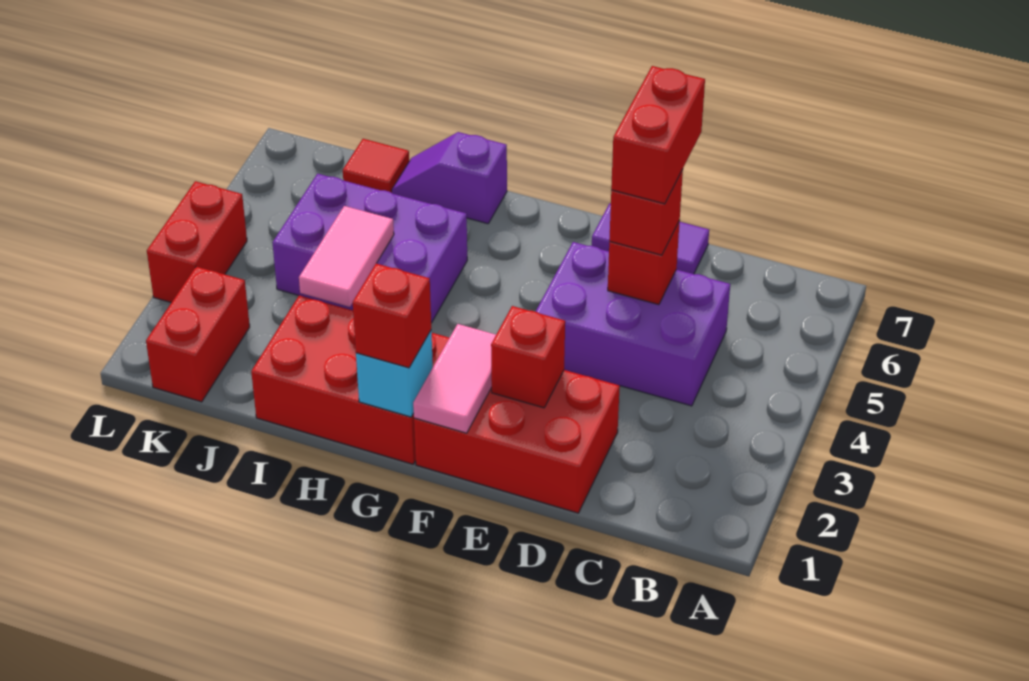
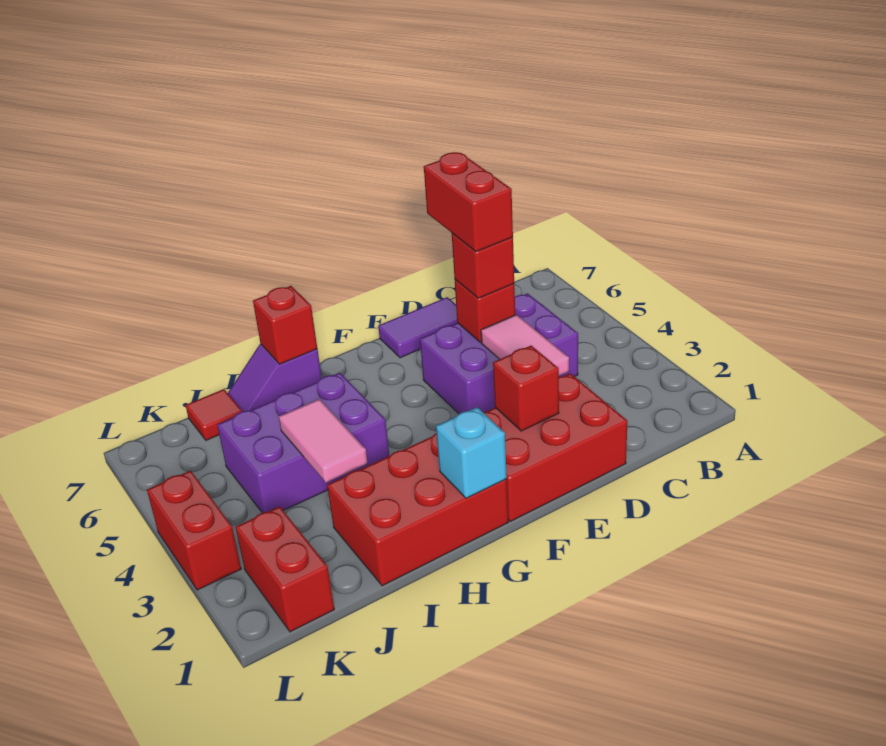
pink tile F1:F2 level 2 -> pink tile D3:D4 level 2
red brick G1 level 3 -> red brick H7 level 2

